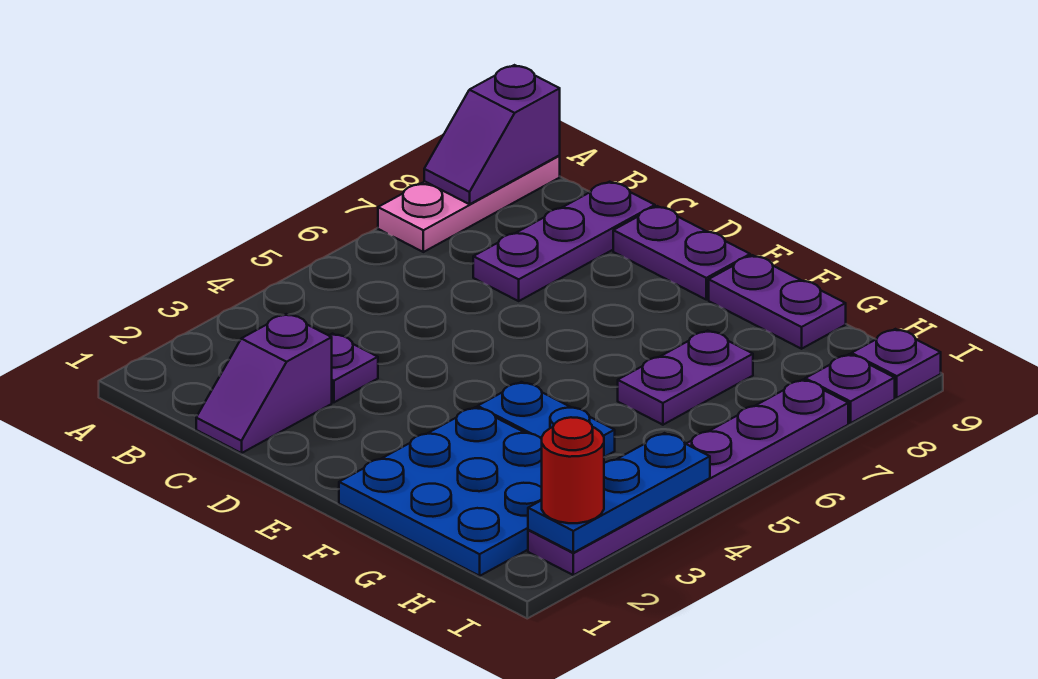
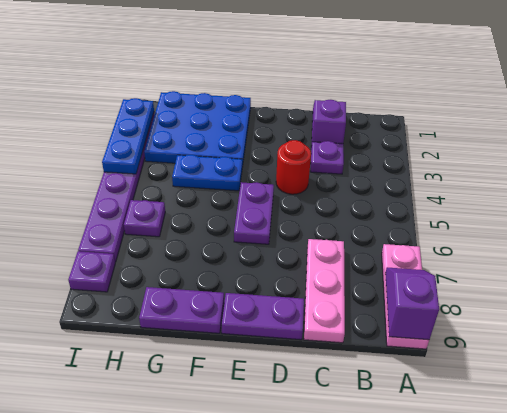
purple plate C7:C9 level 1 -> pink plate C7:C9 level 1
purple plate G6:G7 level 1 -> purple plate E5:E6 level 1
red round brick I2 level 3 -> red round brick D4 level 1
purple plate I9 level 1 -> purple plate H6 level 1

